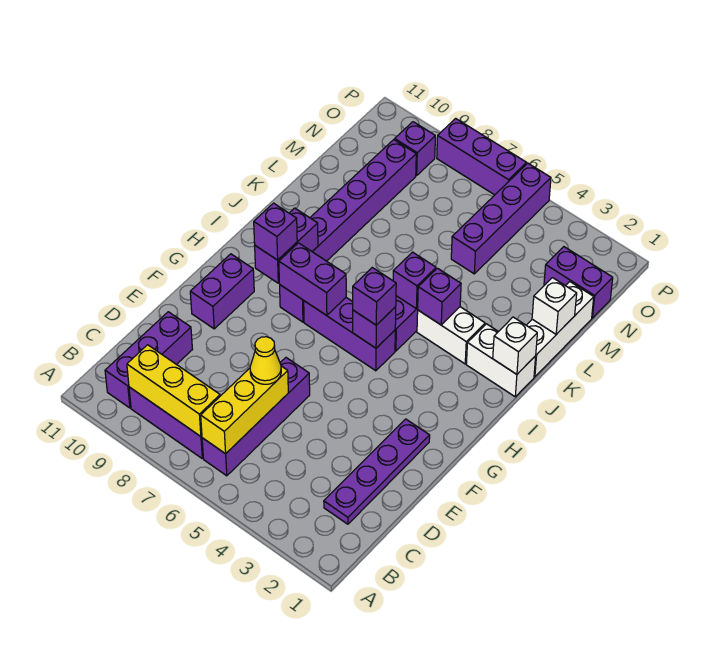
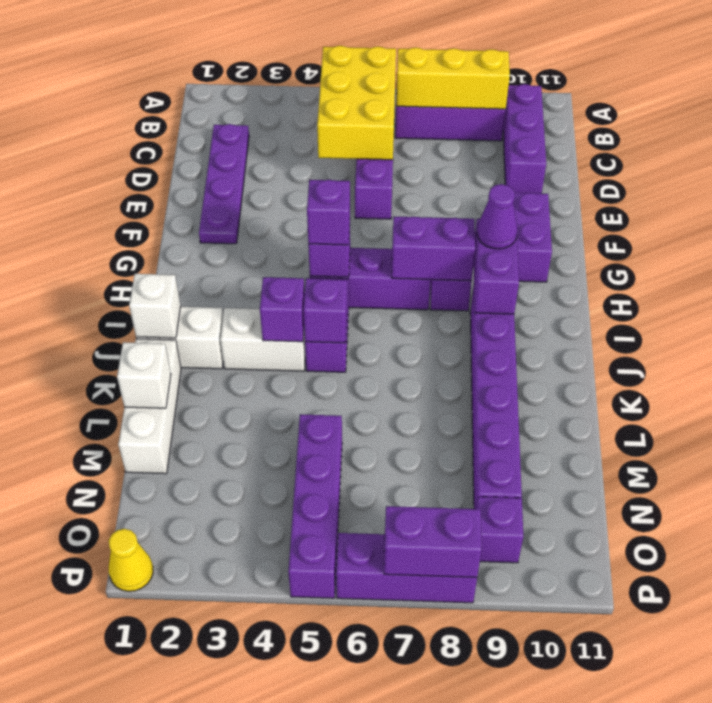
yellow brick B6:D6 level 2 -> yellow brick B5:D6 level 2
yellow cone D6 level 3 -> yellow cone P1 level 1
purple brick H9 level 3 -> purple cone H9 level 3
purple brick N1:N2 level 1 -> purple brick P7:P8 level 2

